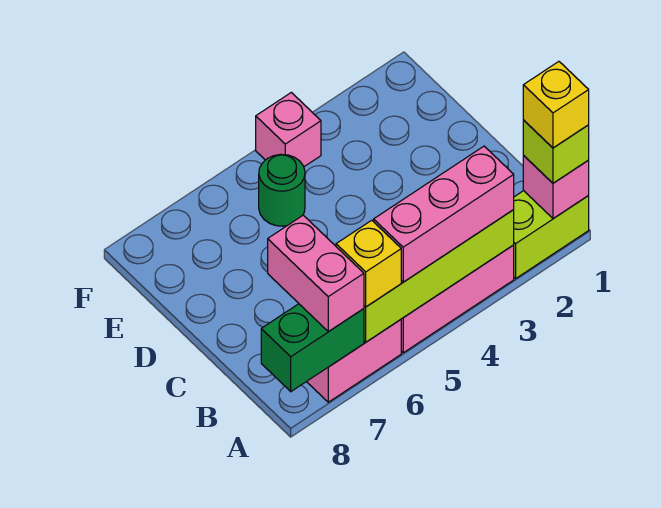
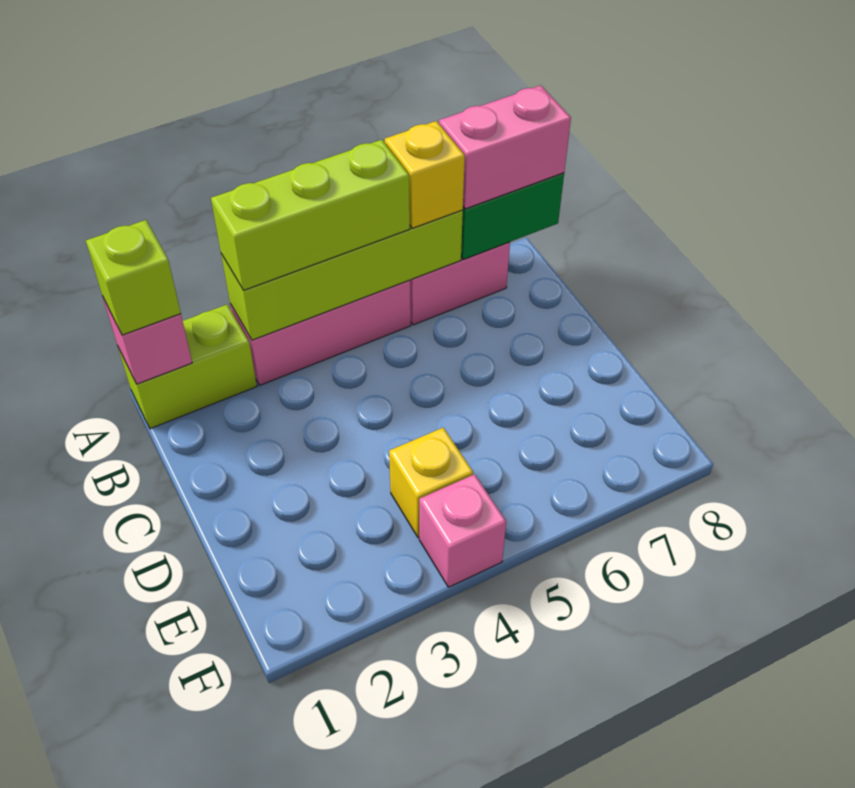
yellow brick A1 level 4 -> yellow brick E4 level 1
pink brick A3:A5 level 3 -> lime brick A3:A5 level 3
pink brick A7:B7 level 3 -> pink brick A7:A8 level 3
green round brick E5 level 1 -> none

